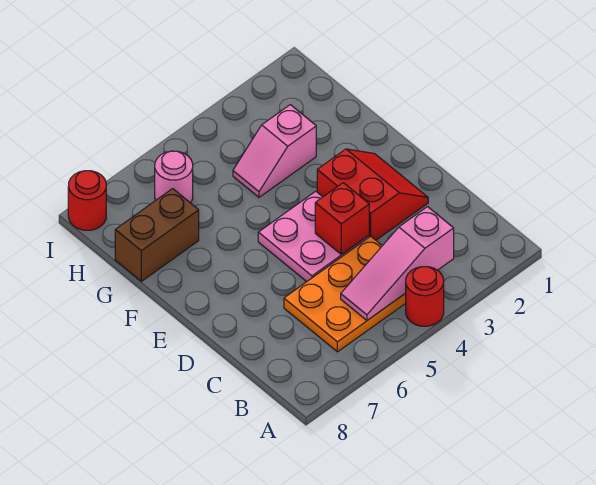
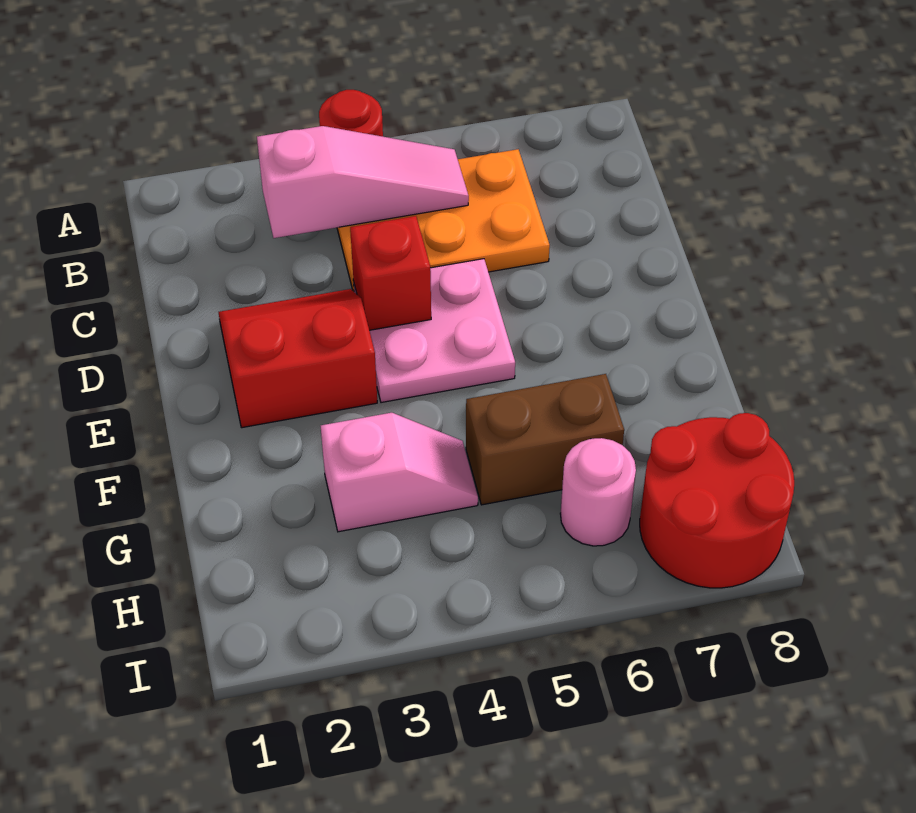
red slope D2:E3 level 1 top 3 -> red slope D2:E3 level 1 top E
brown brick G7:G8 level 1 -> brown brick G5:G6 level 1
red round brick I8 level 1 -> red round brick H7:I8 level 1

